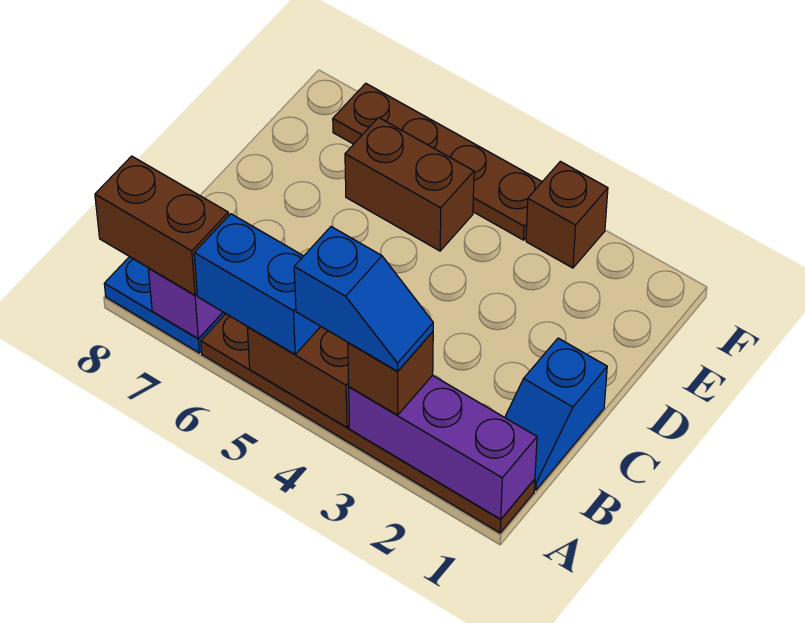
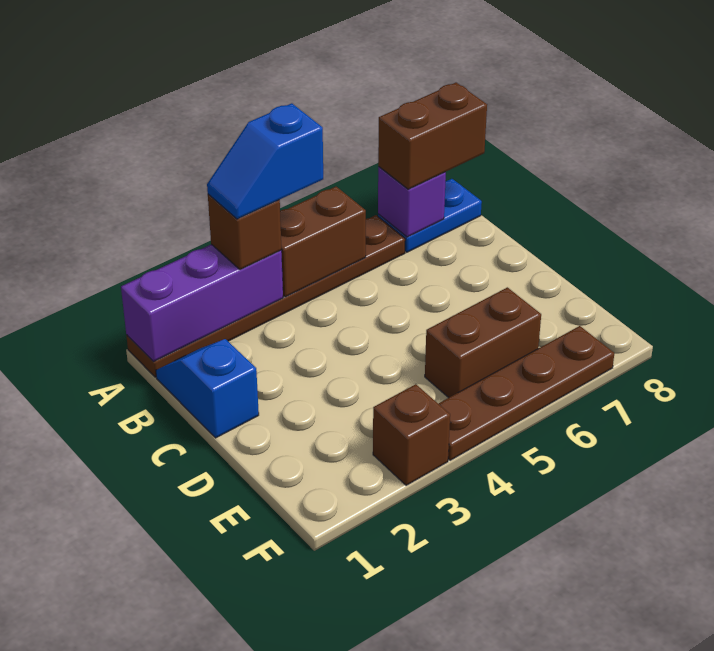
blue brick A5:A6 level 3 -> none

